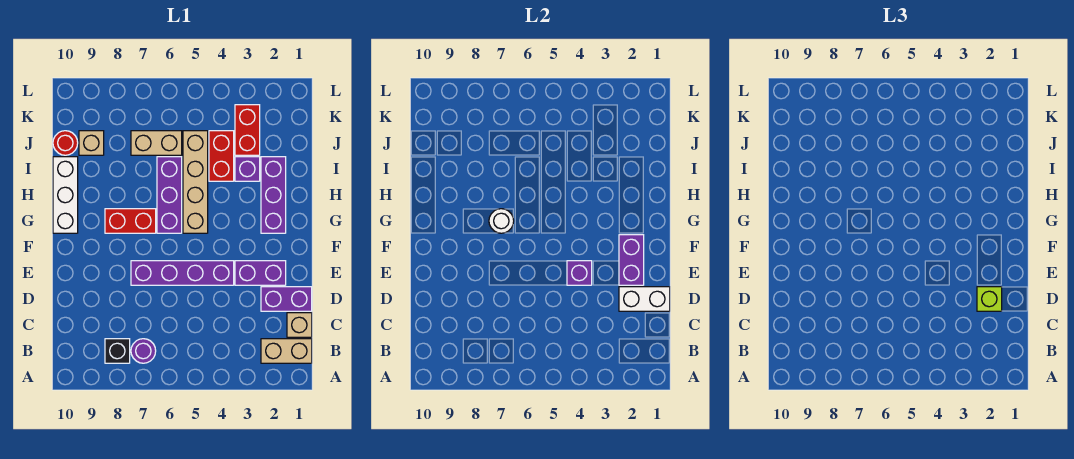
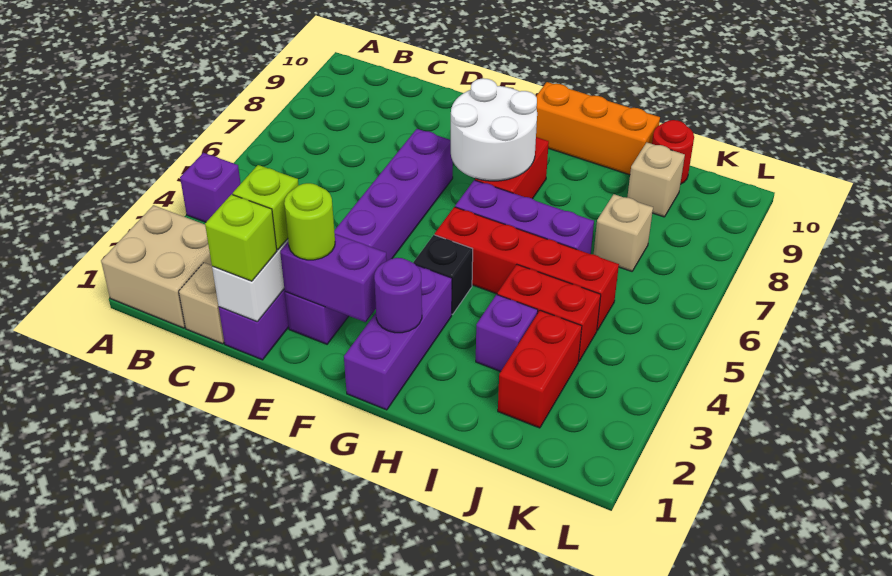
tan brick B1:B2 level 1 -> tan brick A1:B2 level 1
purple round brick B7 level 1 -> purple round brick G2 level 2
black brick B8 level 1 -> black brick G4 level 1
none -> lime brick D1 level 3
none -> lime round brick E2 level 3
purple brick E4 level 2 -> purple brick A4 level 1
purple brick G2:I2 level 1 -> purple brick G1:G3 level 1
tan brick G5:J5 level 1 -> red brick G5:J5 level 1
white round brick G7 level 2 -> white round brick F7:G8 level 2
white brick G10:I10 level 1 -> orange brick G10:I10 level 1
red brick J3:K3 level 1 -> red brick J2:J3 level 1
tan brick J6:J7 level 1 -> tan brick J7 level 1

